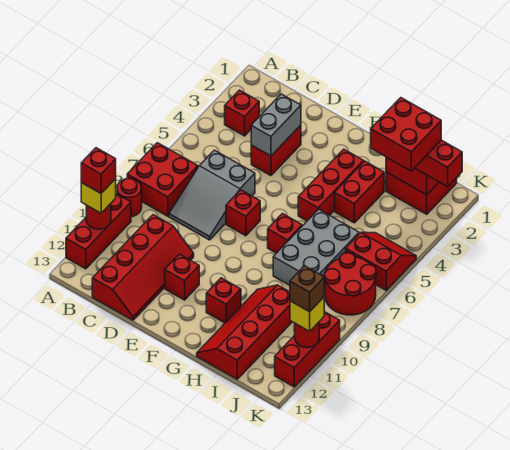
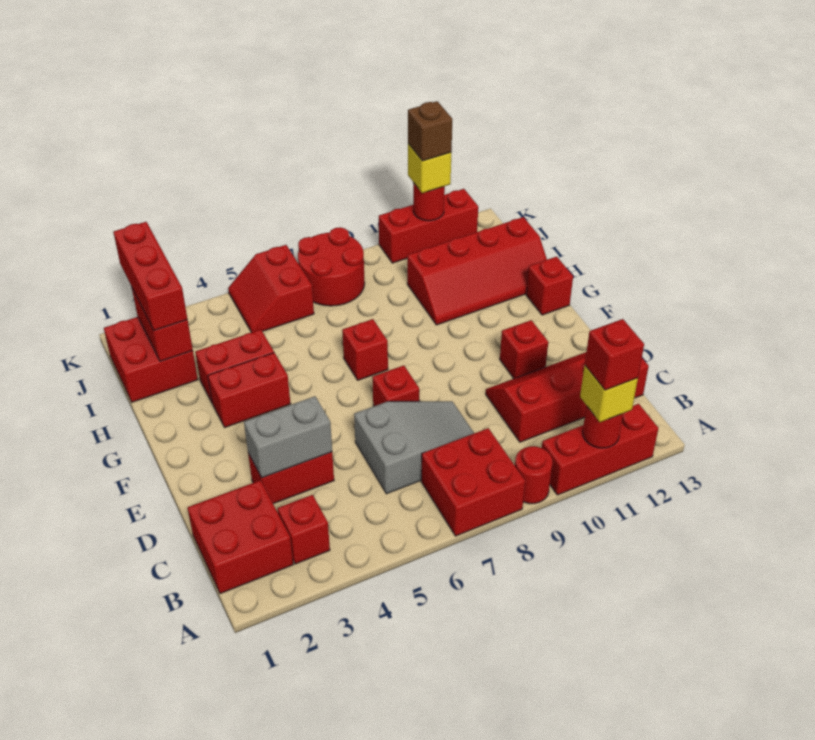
red brick G3:G5 level 1 -> red brick G3:G4 level 1
red brick G11 level 1 -> red brick G13 level 1
grey brick H6:I8 level 1 -> none
red brick I2:J3 level 4 -> red brick B1:C2 level 1

